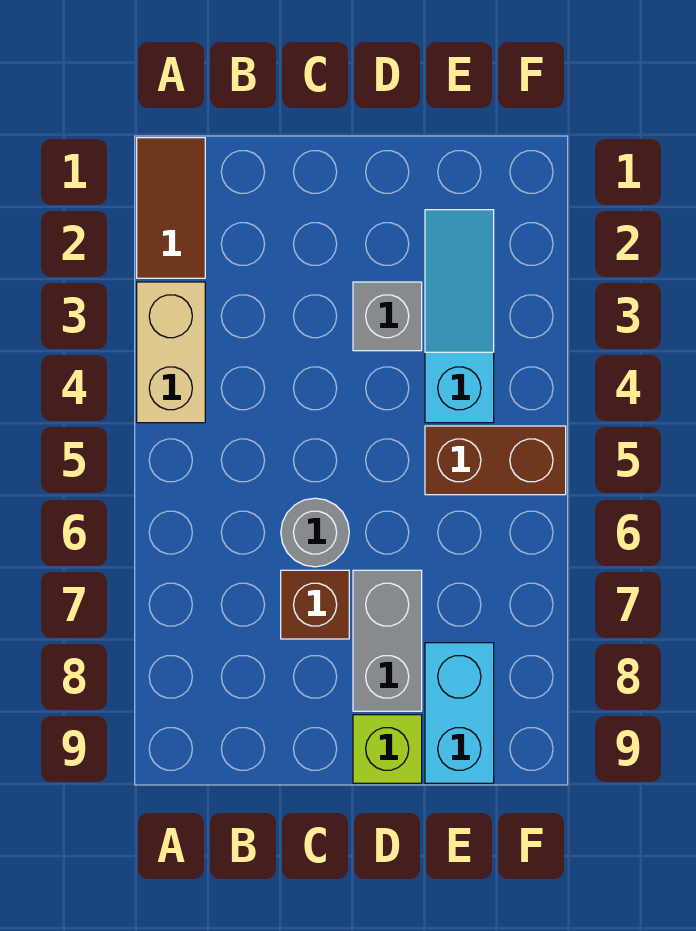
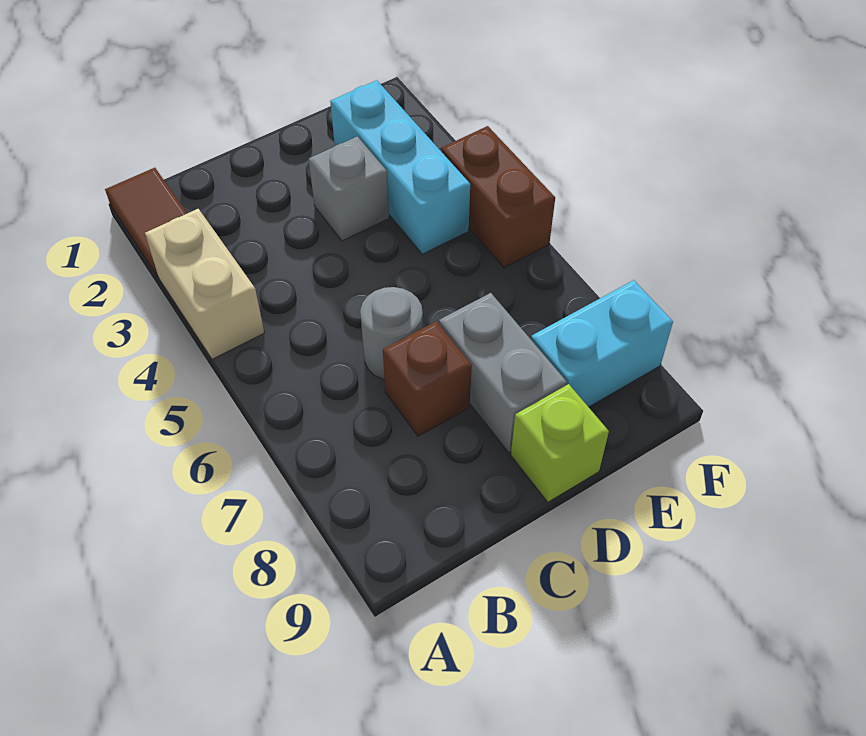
cyan slope E2:E4 level 1 top 4 -> cyan brick E2:E4 level 1
brown brick E5:F5 level 1 -> brown brick F4:F5 level 1
cyan brick E8:E9 level 1 -> cyan brick E8:F8 level 1

